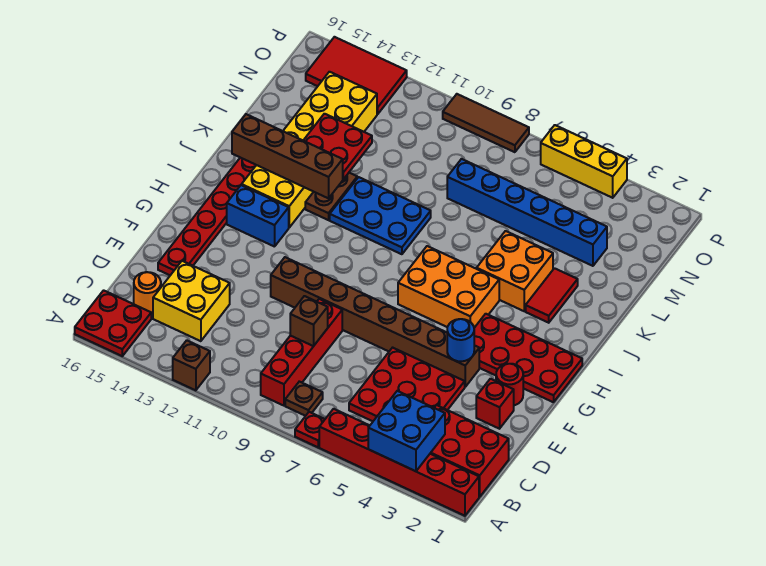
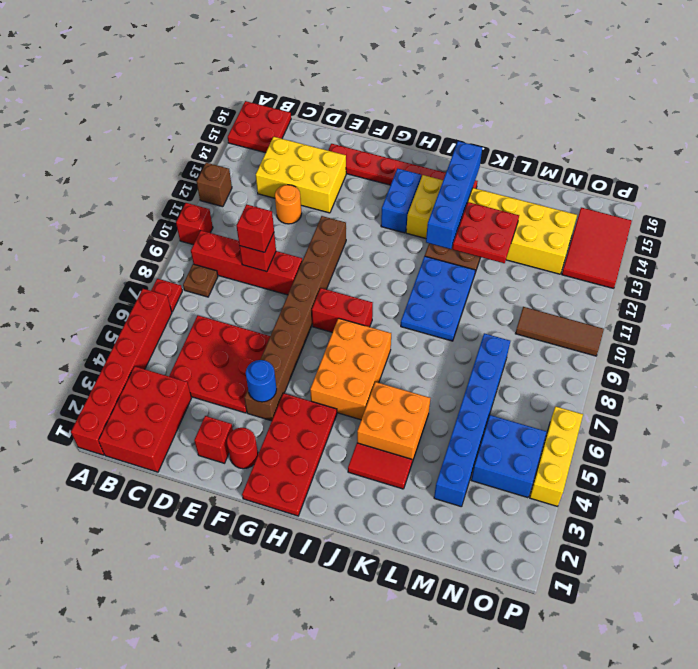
blue brick A3:B4 level 2 -> blue brick N4:O5 level 1
none -> red brick A10 level 1
yellow brick C13:D14 level 1 -> yellow brick C13:E14 level 1
orange round brick C15 level 1 -> orange round brick D12 level 1
brown brick D9 level 2 -> red brick D9 level 2
none -> red brick D9 level 3
none -> red brick G8:H8 level 1
brown brick J12:J15 level 2 -> blue brick J12:J15 level 2
brown tile P8:P10 level 1 -> brown tile N10:P10 level 1

